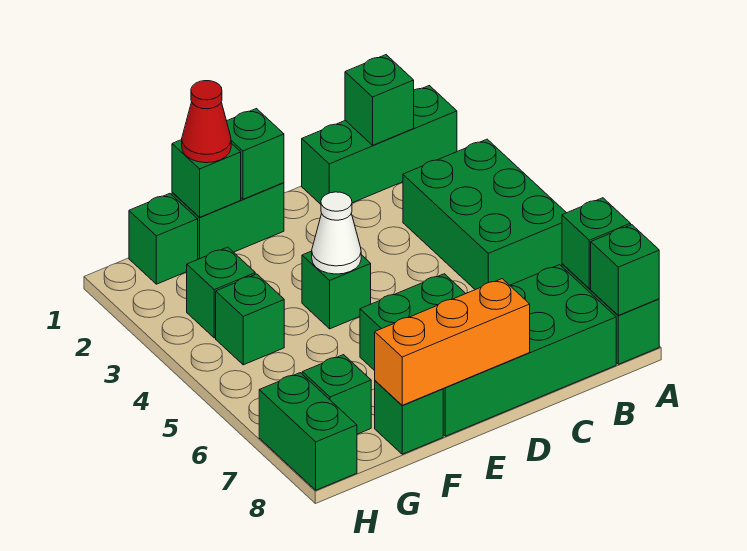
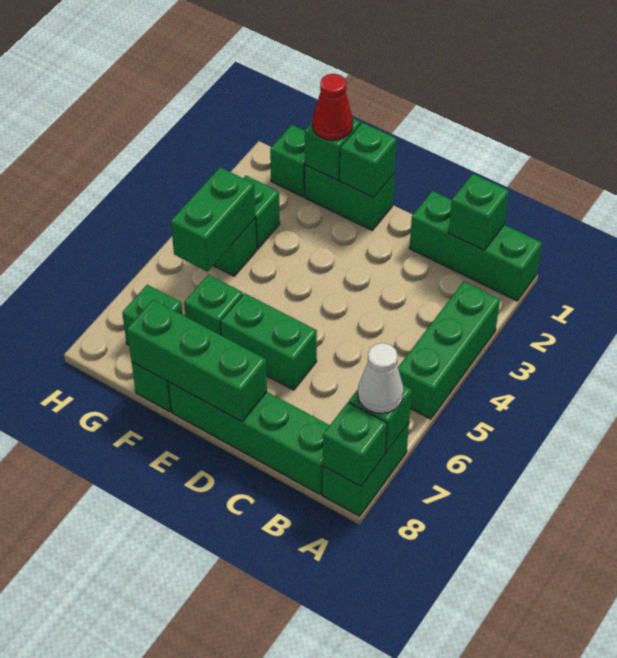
green brick A3:B5 level 1 -> green brick A3:A5 level 1
green brick B7:E8 level 1 -> green brick B8:E8 level 1
orange brick D8:F8 level 2 -> green brick D8:F8 level 2
green brick E4 level 1 -> green brick F6 level 1
white cone E4 level 2 -> white cone A7 level 3
green brick H7:H8 level 1 -> green brick G4:G5 level 2

